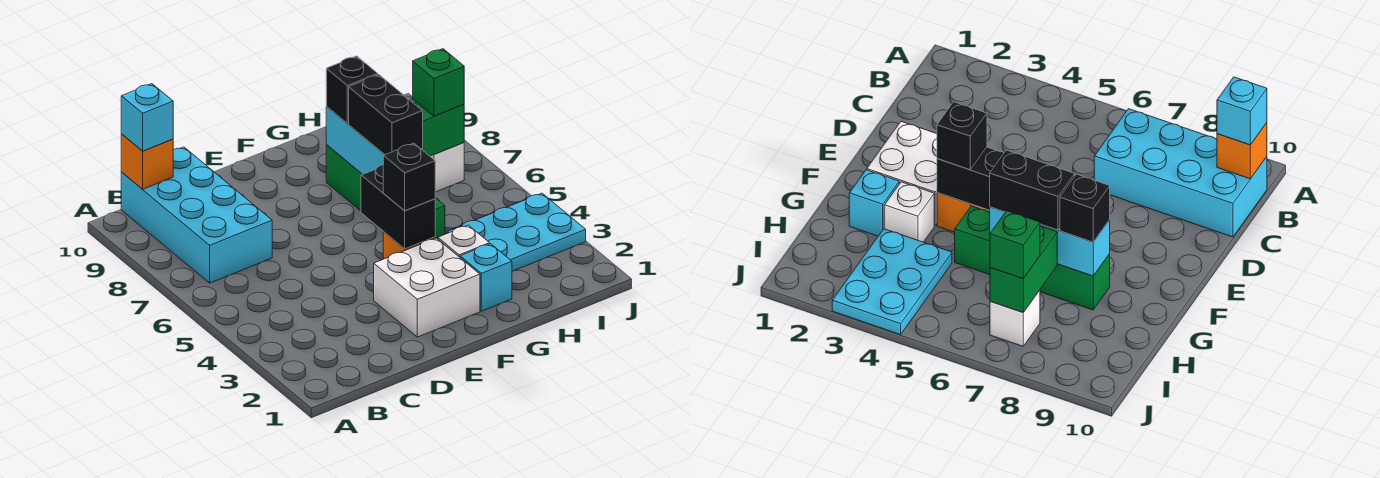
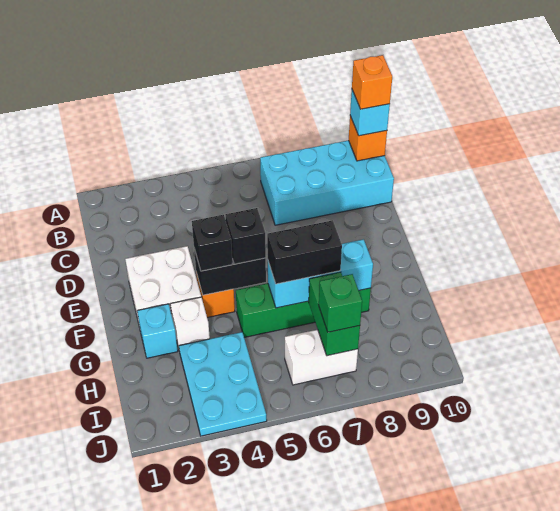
none -> orange brick B10 level 4
black brick G8 level 3 -> black brick F5 level 3
white brick I7 level 1 -> white brick I6:I7 level 1

